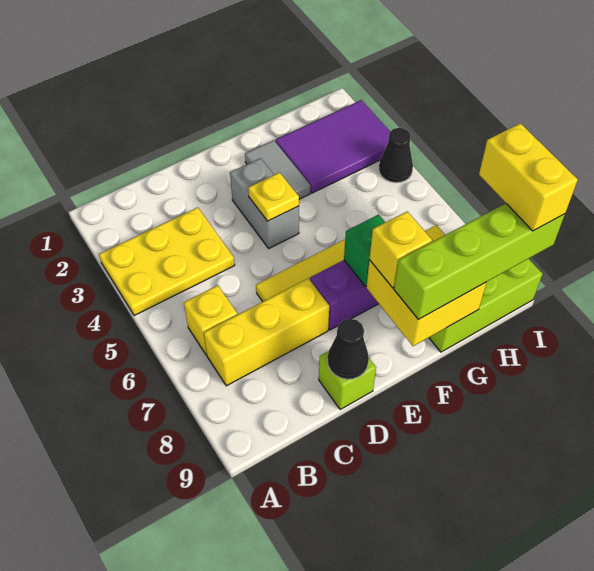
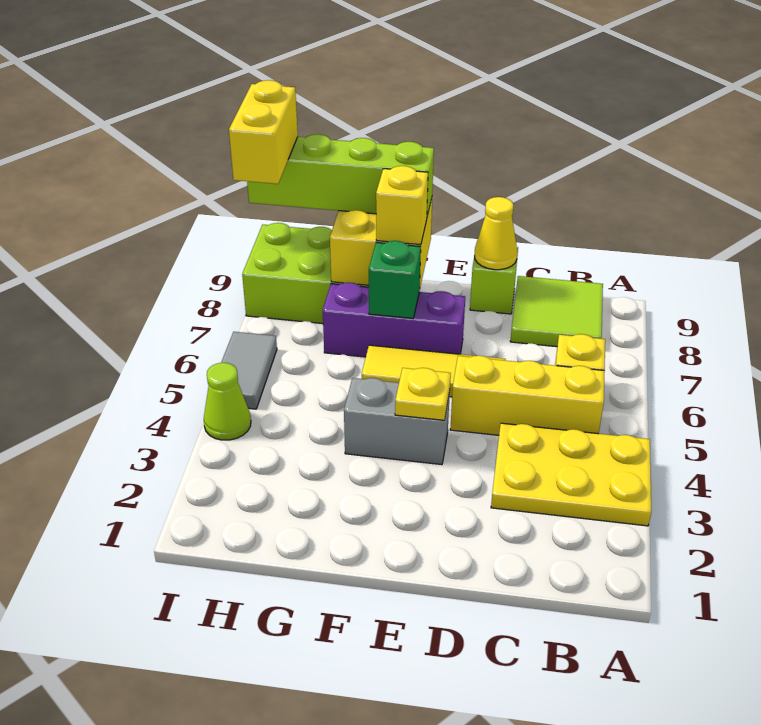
yellow brick B7:D7 level 1 -> yellow brick B5:D5 level 1
none -> lime tile B8:C9 level 1
black cone D9 level 2 -> yellow cone D9 level 2
grey brick E3:E4 level 1 -> grey brick E4:F4 level 1
grey tile F2:F3 level 1 -> grey tile I5:I6 level 1
purple tile G2:I3 level 1 -> none
black cone I4 level 1 -> lime cone I4 level 1

